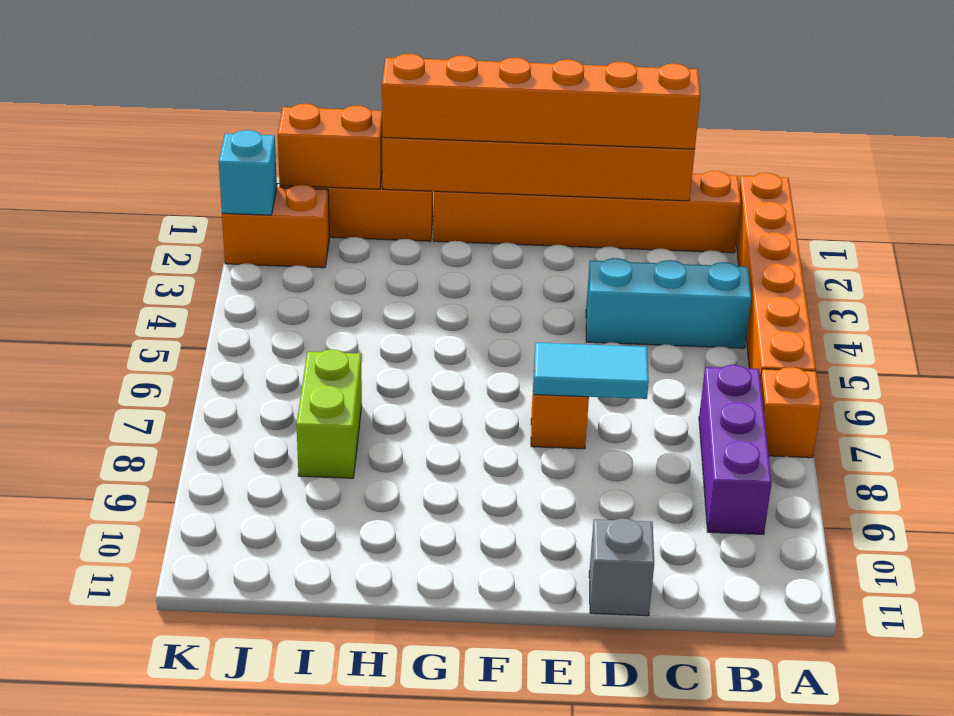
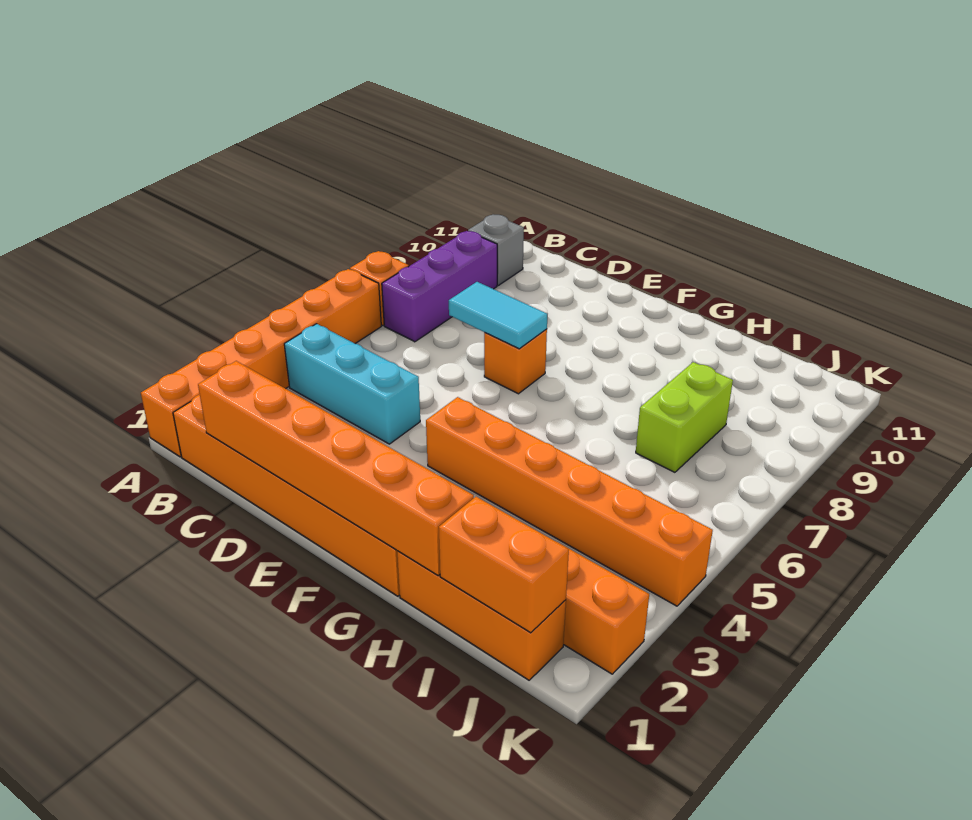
orange brick C1:H1 level 3 -> orange brick F4:K4 level 1
grey brick D11 level 1 -> grey brick B10 level 1
cyan brick K2 level 2 -> none

